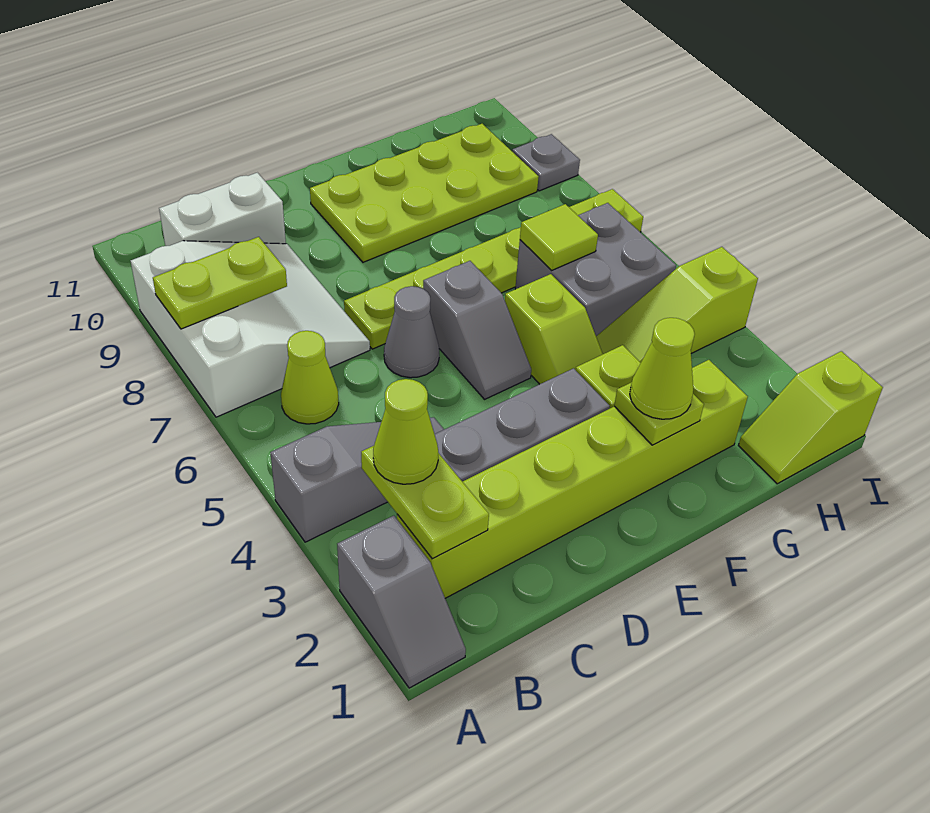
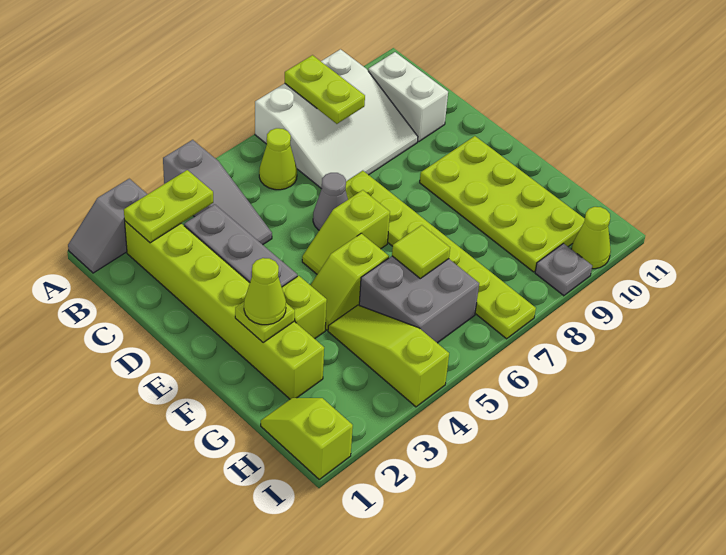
lime cone B3 level 3 -> lime cone I10 level 1
grey slope E5:E6 level 1 top 6 -> lime slope E5:E6 level 1 top 6

